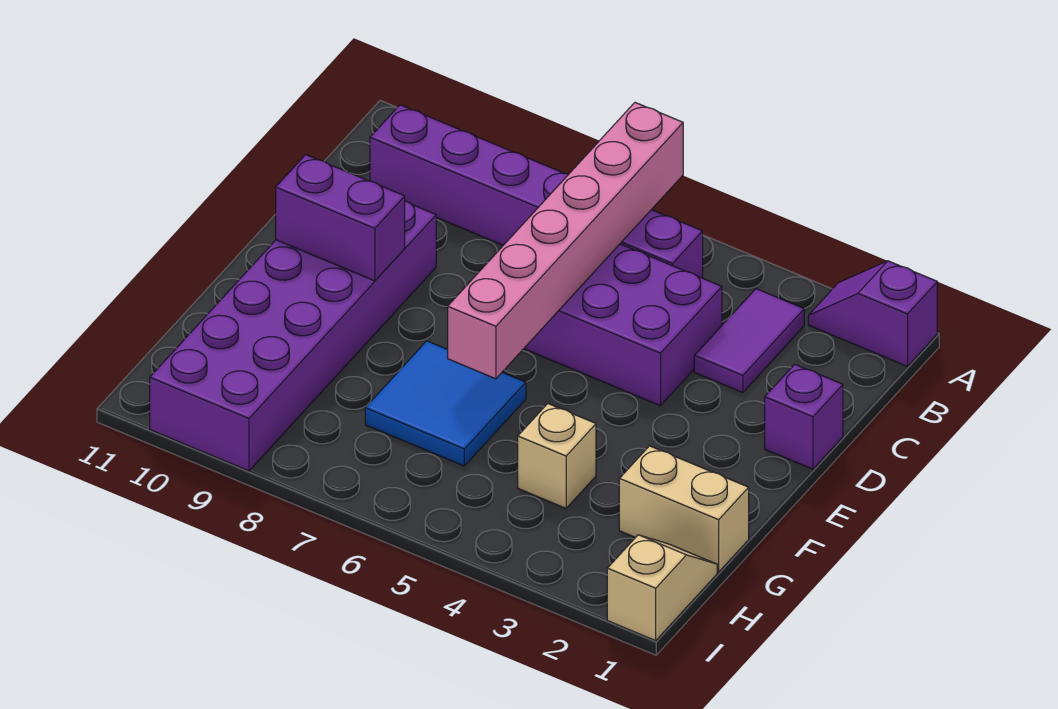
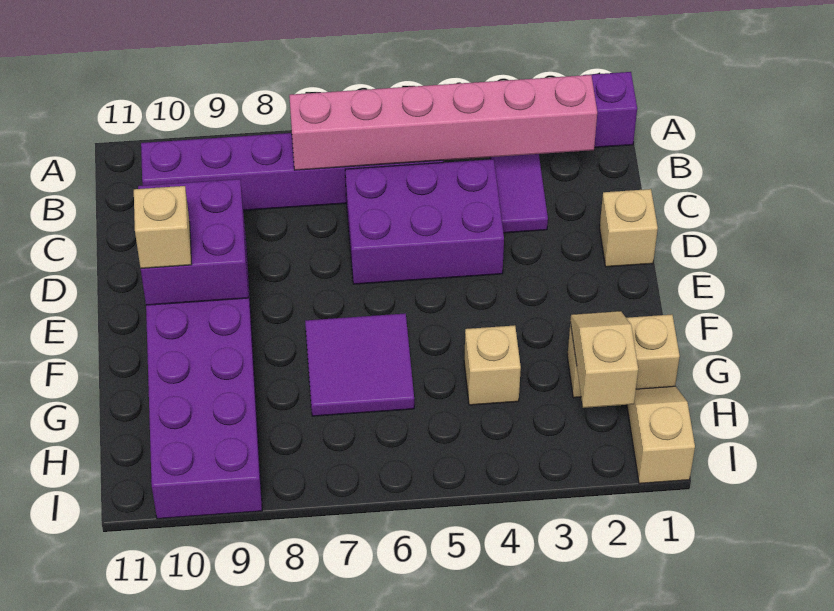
pink brick A6:F6 level 2 -> pink brick B2:B7 level 2
purple brick D1 level 1 -> tan brick D1 level 1
purple brick E9:E10 level 2 -> purple brick D9:E10 level 2
none -> tan brick E10 level 3
blue tile F6:G7 level 1 -> purple tile F6:G7 level 1
none -> tan slope G2:H2 level 2 top H

